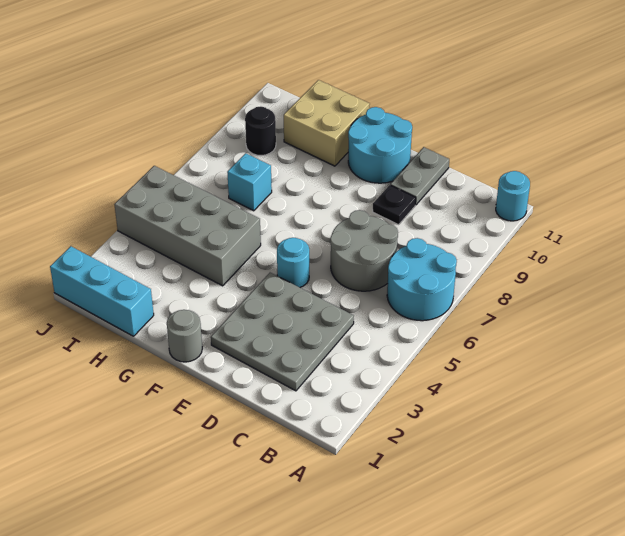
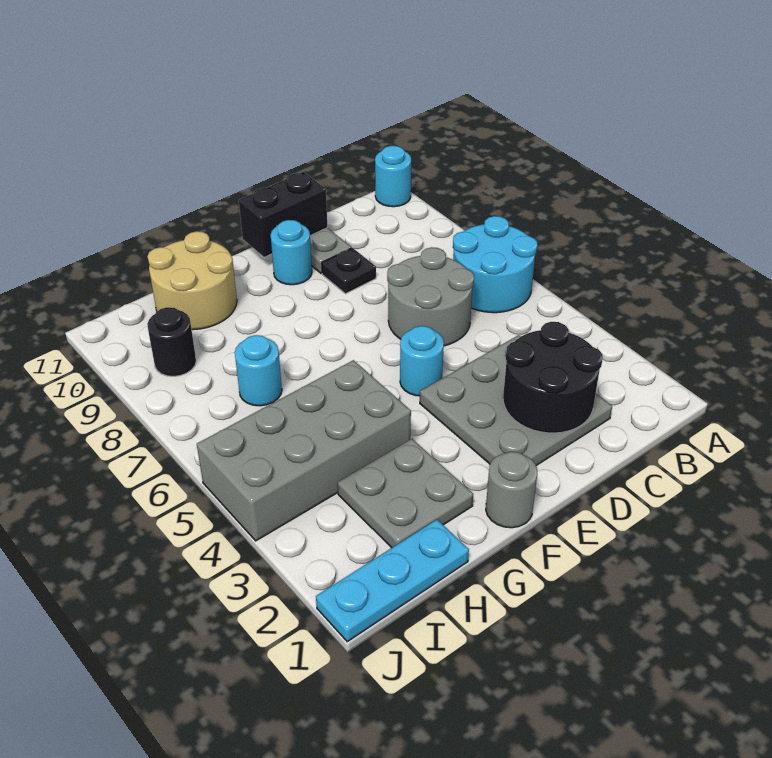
none -> black round brick C2:D3 level 2
none -> black brick D11:E11 level 2
cyan round brick E10:F11 level 1 -> cyan round brick E10 level 1
none -> grey plate G2:H3 level 1
tan brick G10:H11 level 1 -> tan round brick G10:H11 level 1
cyan brick H1:J1 level 1 -> cyan plate H1:J1 level 1
cyan brick H7 level 1 -> cyan round brick H7 level 1

